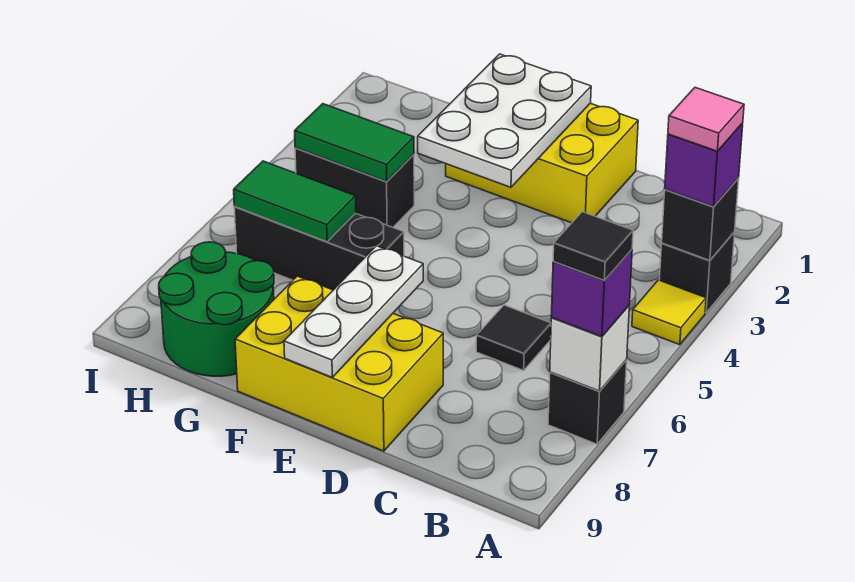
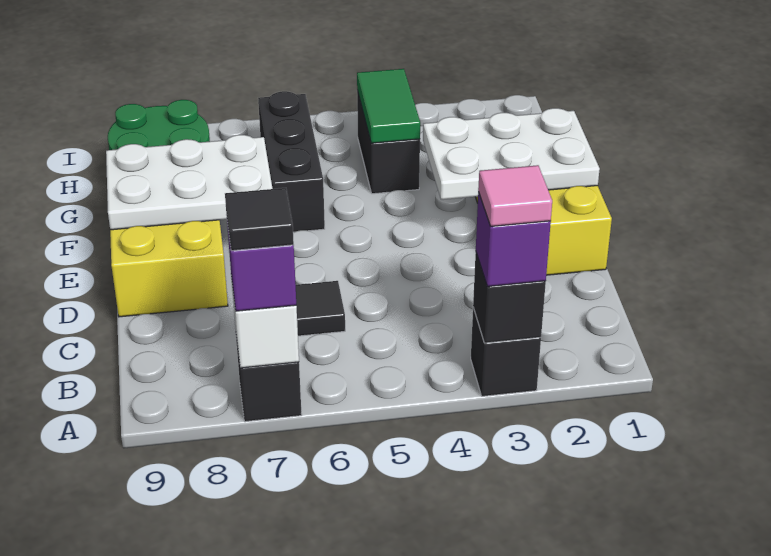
yellow tile A4 level 1 -> none
white plate E7:E9 level 2 -> white plate E7:F9 level 2
green tile G6:H6 level 2 -> none

